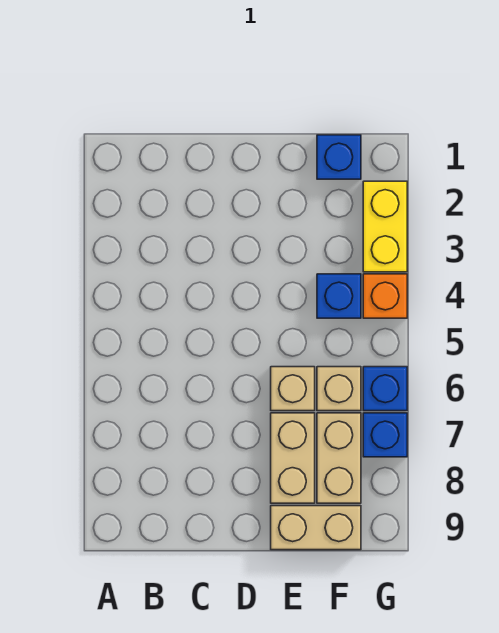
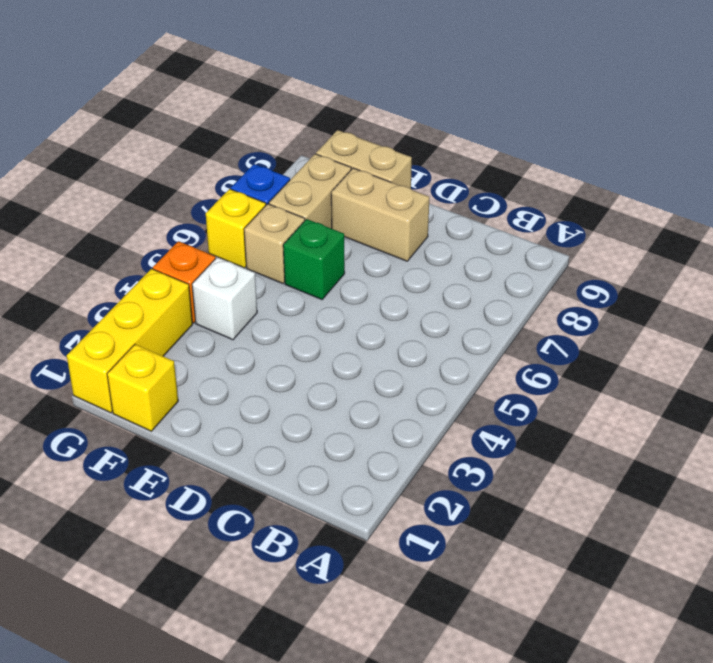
tan brick E6 level 1 -> green brick E6 level 1
tan brick E7:E8 level 1 -> tan brick D8:E8 level 1
blue brick F1 level 1 -> yellow brick F1 level 1
blue brick F4 level 1 -> white brick F4 level 1
yellow brick G2:G3 level 1 -> yellow brick G1:G3 level 1
blue brick G6 level 1 -> yellow brick G6 level 1

